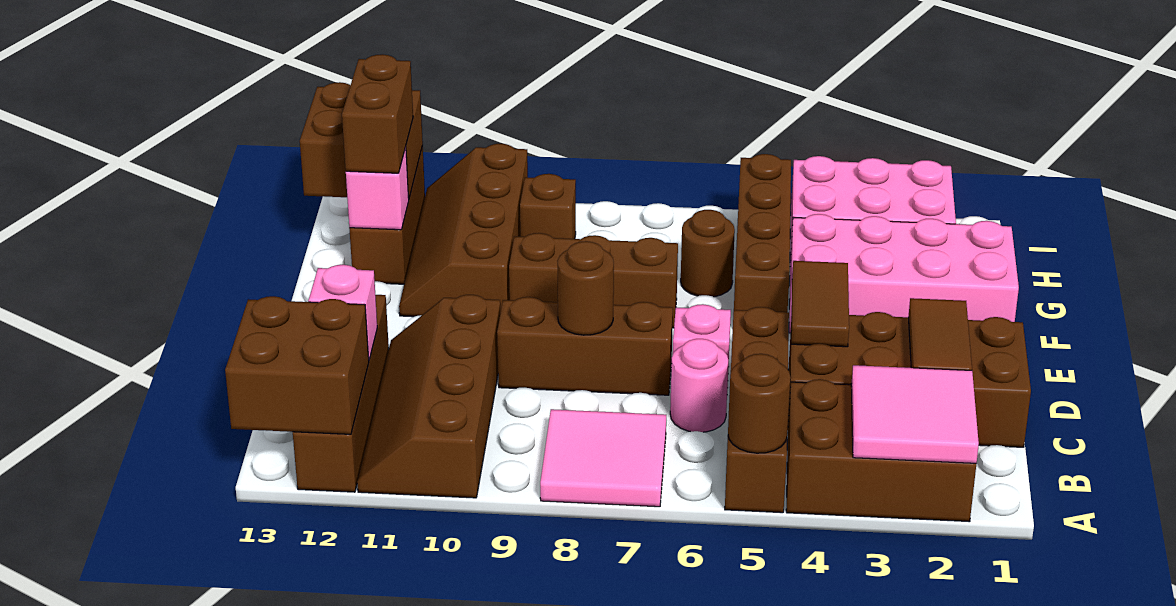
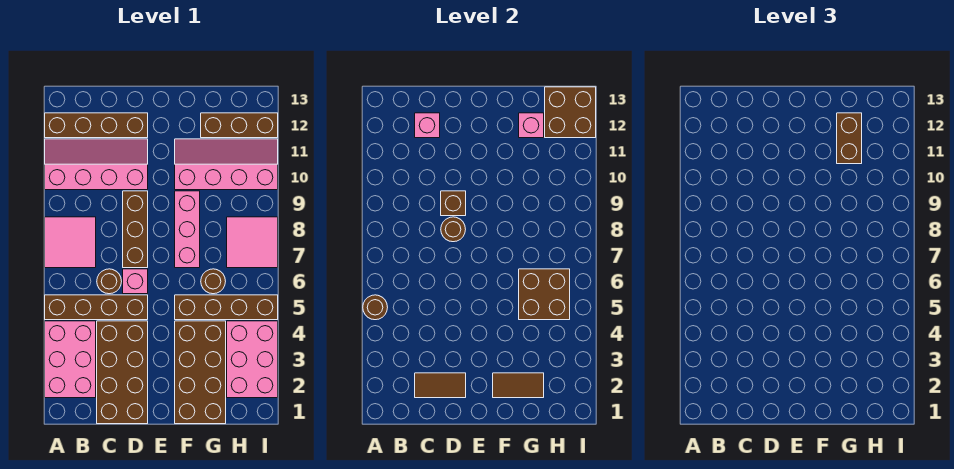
brown brick A2:B4 level 1 -> pink brick A2:B4 level 1
pink tile A2:B3 level 2 -> pink tile H7:I8 level 1
brown slope A10:D11 level 1 top 10 -> pink slope A10:D11 level 1 top 10
brown brick A12:B13 level 2 -> brown brick G5:H6 level 2
pink round brick C6 level 1 -> brown round brick C6 level 1
brown tile D4:E4 level 2 -> brown tile F2:G2 level 2
pink brick F1:G4 level 1 -> brown brick F1:G4 level 1
brown brick F7:F9 level 1 -> pink brick F7:F9 level 1
brown slope F10:I11 level 1 top 10 -> pink slope F10:I11 level 1 top 10
brown brick G12:H12 level 3 -> brown brick G11:G12 level 3
brown brick H9 level 1 -> brown brick D9 level 2

